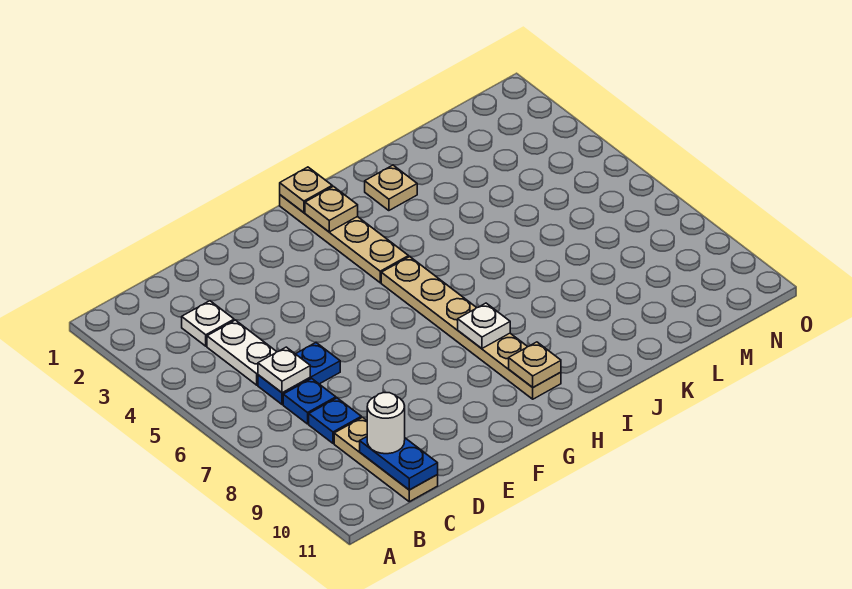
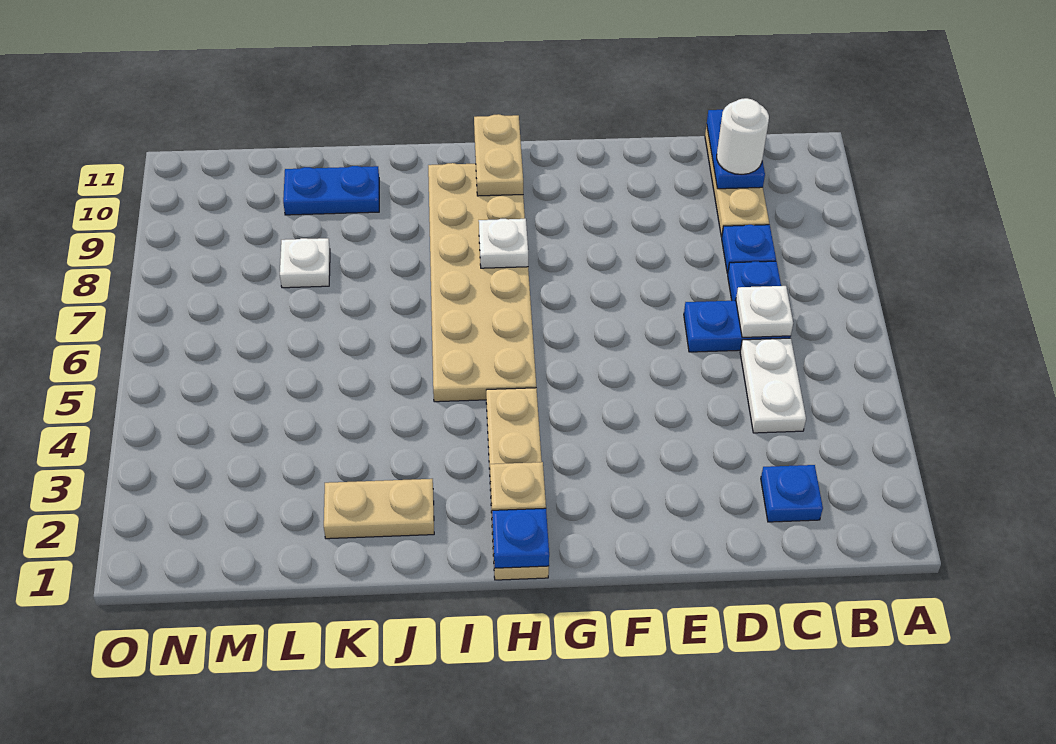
none -> blue plate C2 level 1
white plate C3 level 1 -> white plate L8 level 1
tan plate H1 level 2 -> blue plate H1 level 2
tan plate H5:H10 level 1 -> tan plate H5:I10 level 1
tan plate H10 level 2 -> tan plate H10:H11 level 2
tan plate J2 level 1 -> tan plate J2:K2 level 1
none -> blue plate K10:L10 level 1

